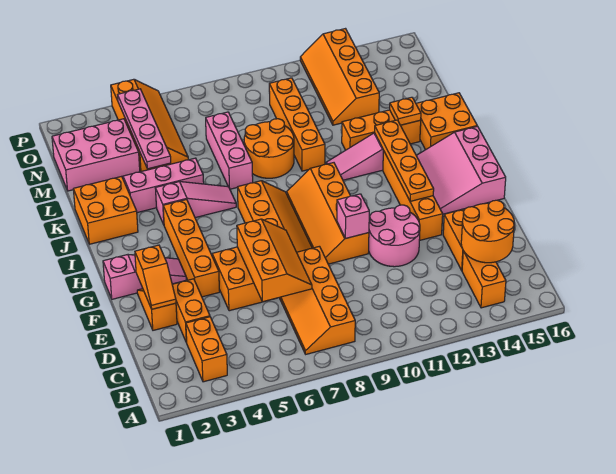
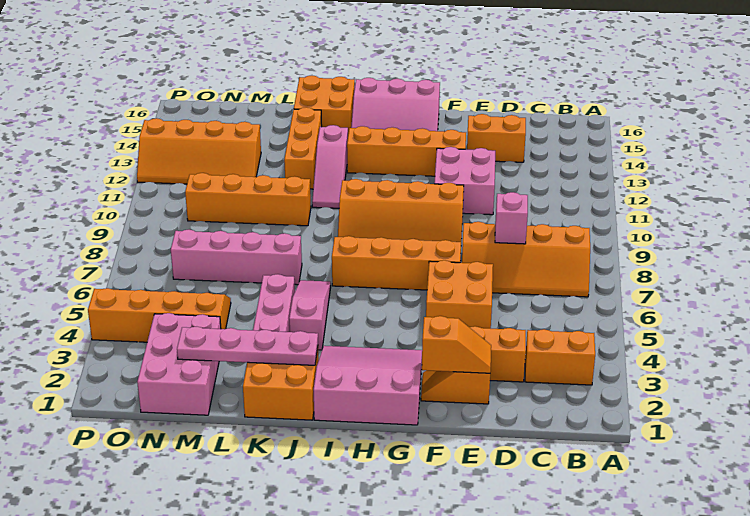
orange brick B14:C14 level 1 -> none
orange round brick C14:D15 level 2 -> none
orange slope D6:F7 level 2 top 6 -> none
pink round brick E11:F12 level 1 -> pink brick E11:F12 level 1
orange brick F4:I4 level 1 -> none
pink brick F10 level 2 -> pink brick D8 level 2
pink slope G1:G3 level 1 top 1 -> pink slope G1:I3 level 1 top 1
orange plate G13:J13 level 2 -> none
pink brick K7:M7 level 1 -> pink brick K7:N7 level 1
orange round brick K8:L9 level 1 -> none
orange plate K14 level 2 -> none
pink plate L4:O4 level 2 -> pink plate J2:M2 level 2

